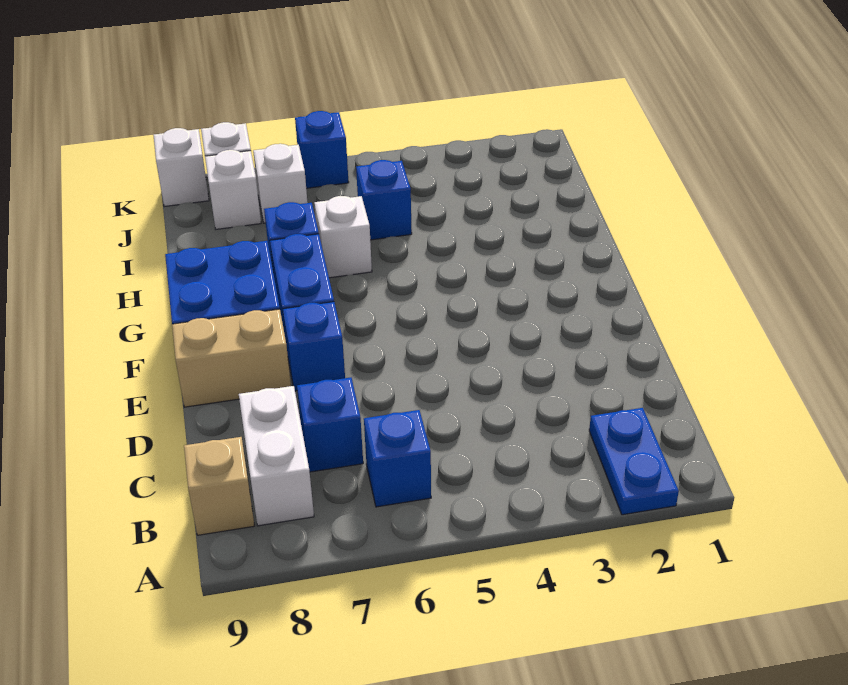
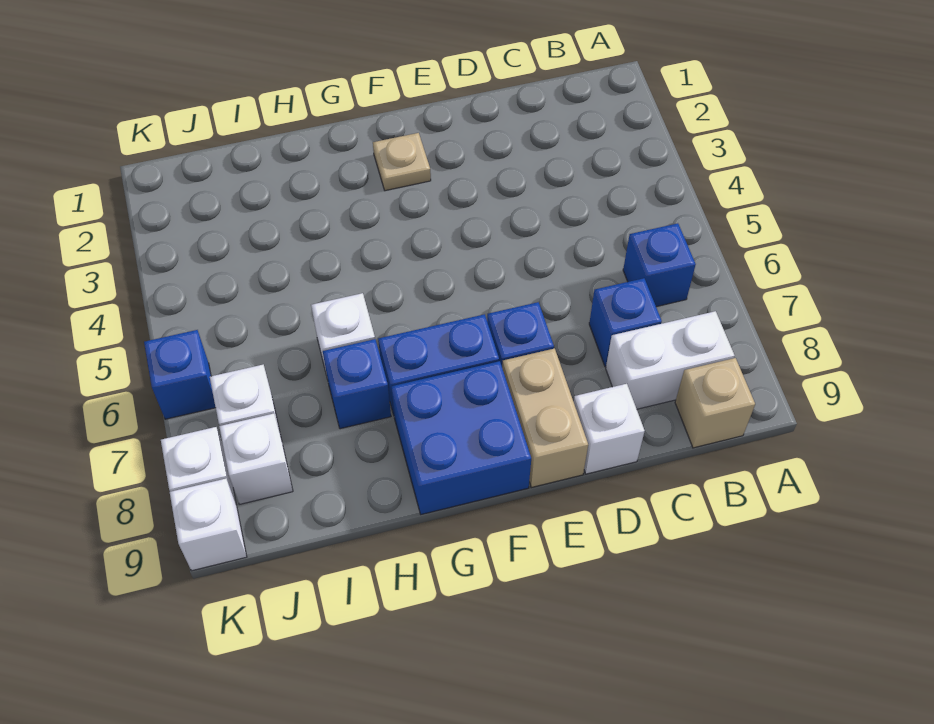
blue plate A2:B2 level 1 -> none
none -> white brick D9 level 1
none -> tan plate F2 level 1
blue brick I5 level 1 -> none

